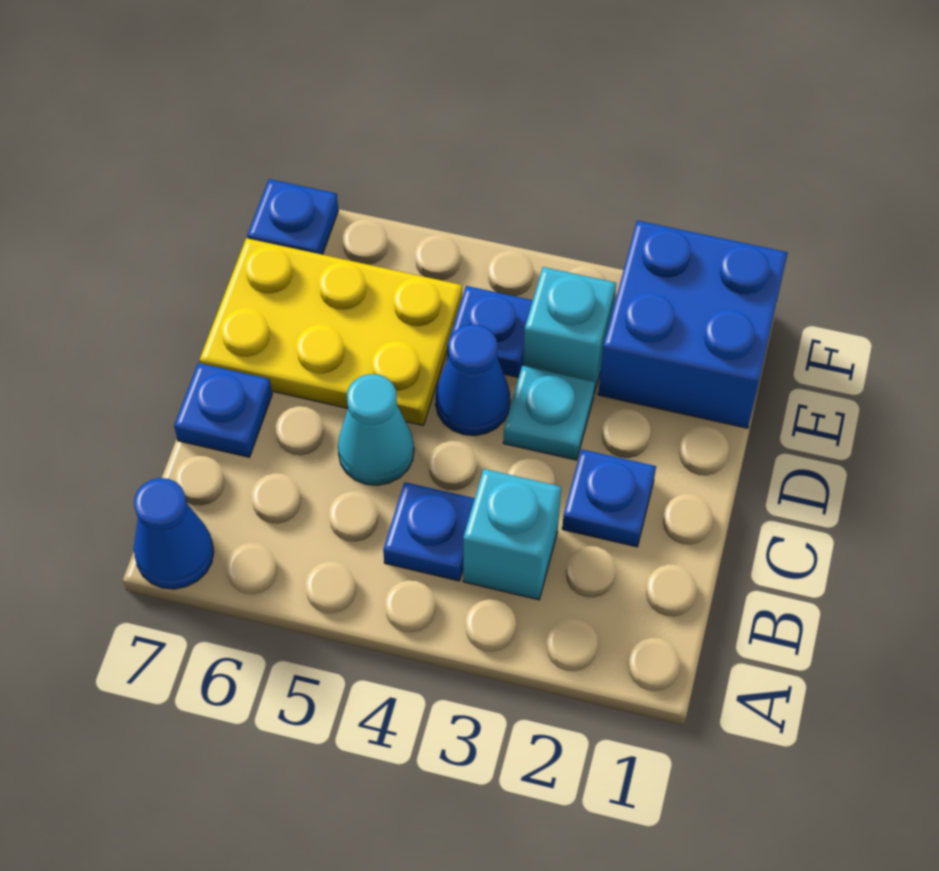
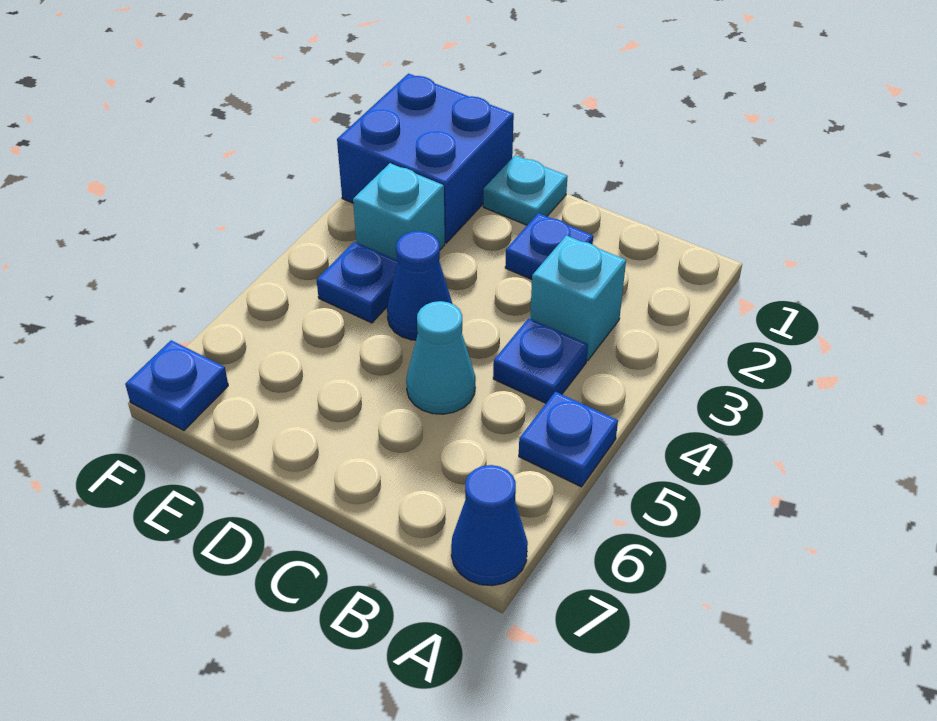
blue plate C7 level 1 -> blue plate A5 level 1
cyan plate D3 level 1 -> cyan plate D1 level 1
yellow plate D5:E7 level 1 -> none

